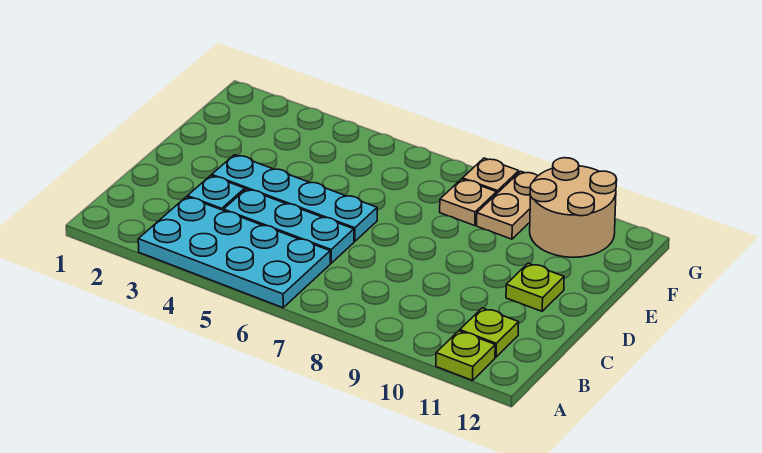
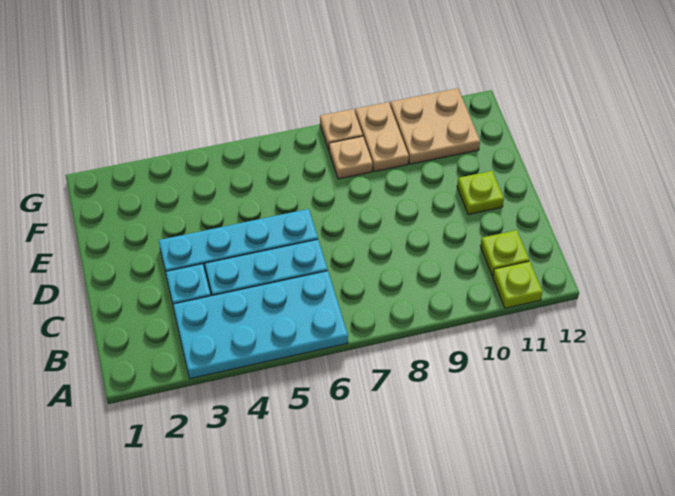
tan round brick F10:G11 level 1 -> tan plate F10:G11 level 1

